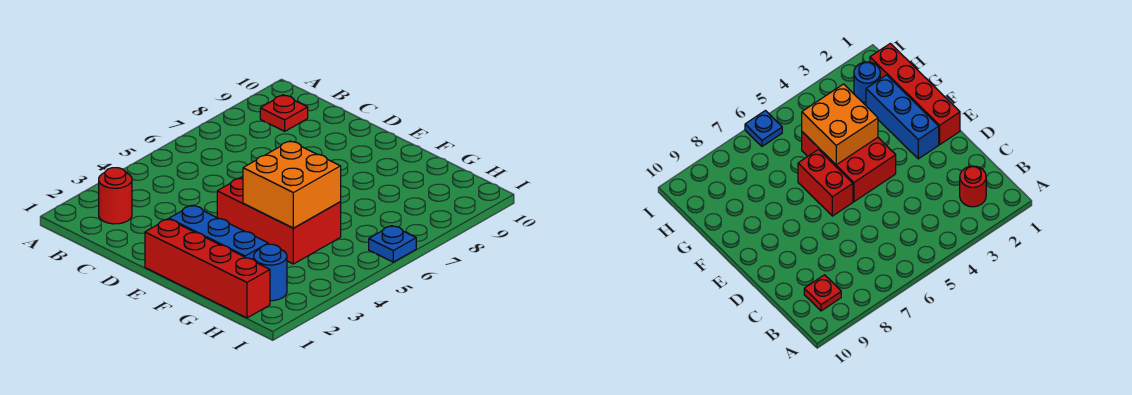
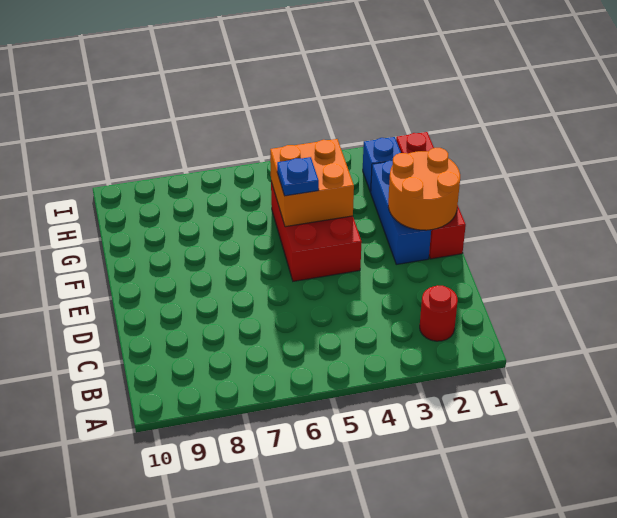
red plate B9 level 1 -> none
none -> orange round brick E1:F2 level 2
red brick E6:F6 level 1 -> none
blue round brick H2 level 1 -> blue brick H2 level 1
blue plate I6 level 1 -> blue plate F5 level 3

